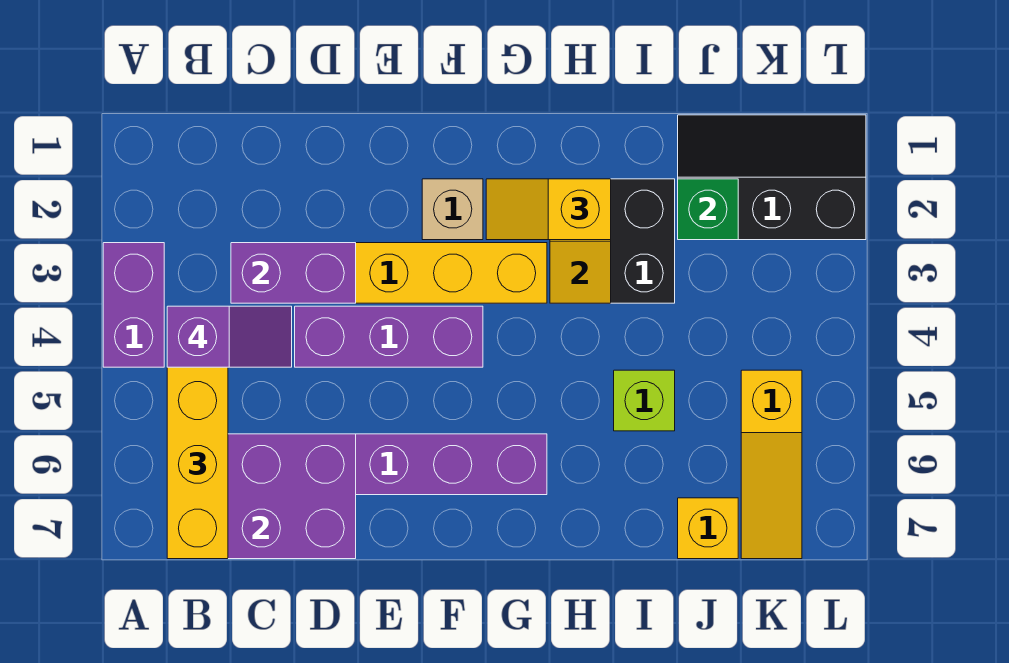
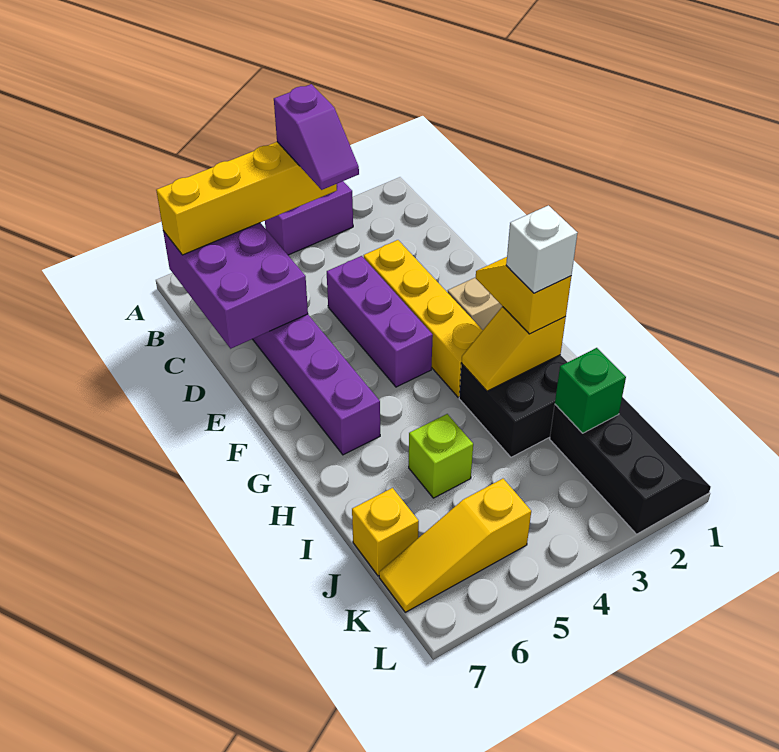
purple brick C3:D3 level 2 -> none
none -> white brick H2 level 4

